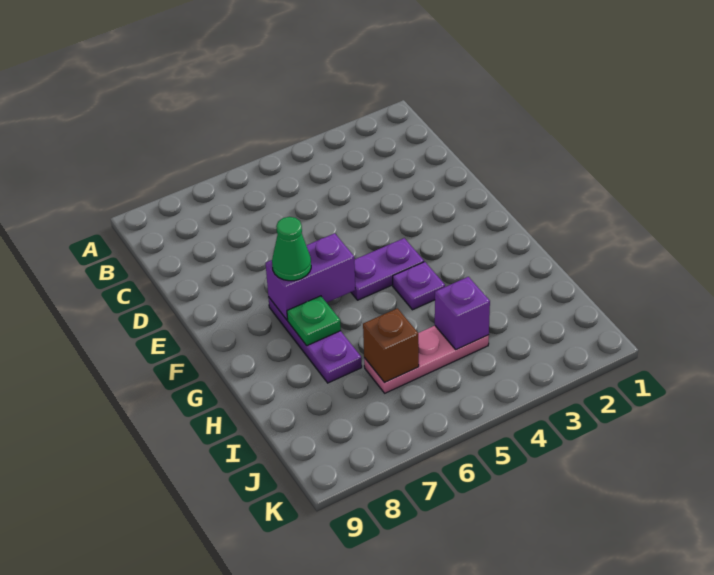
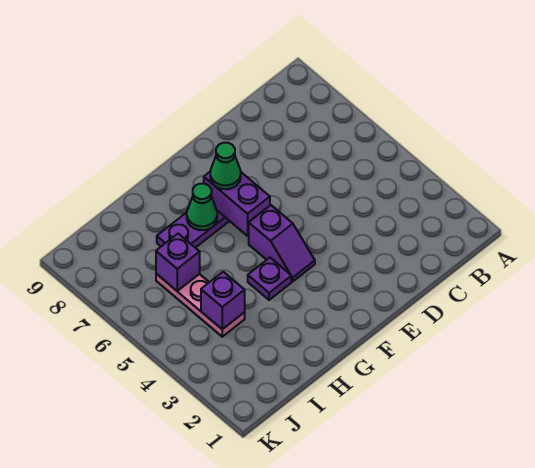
purple plate F4:F5 level 1 -> purple slope F4:F5 level 1 top 5
green plate G7 level 2 -> green cone G7 level 2
brown brick I6 level 2 -> purple brick I6 level 2

